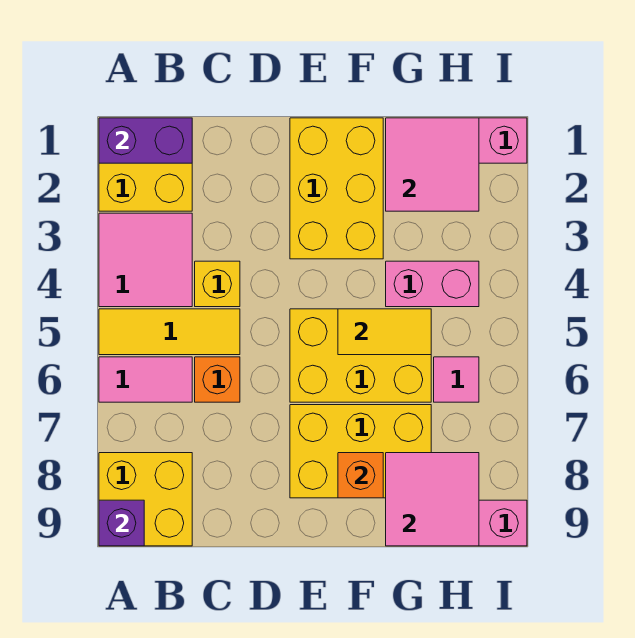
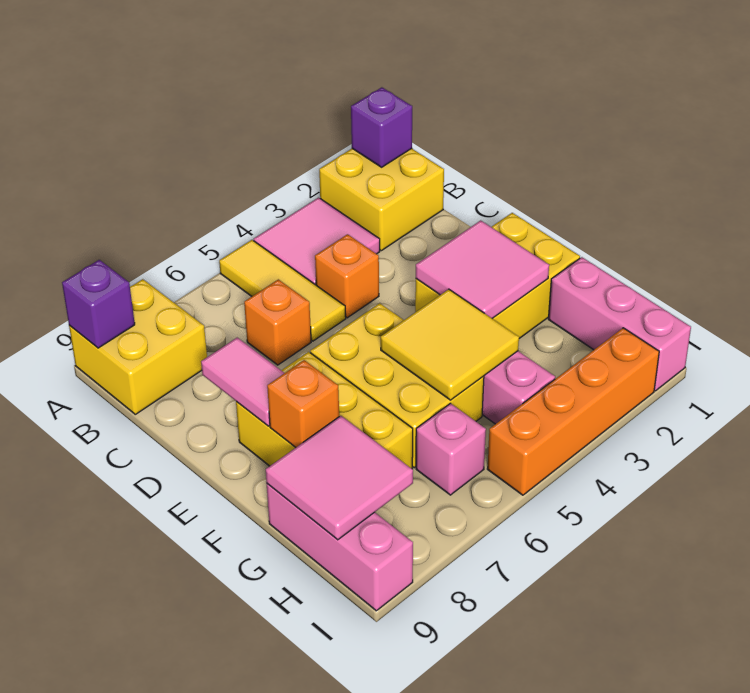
purple brick A1:B1 level 2 -> purple brick A1 level 2
pink tile A6:B6 level 1 -> pink tile D8:E8 level 2
yellow brick C4 level 1 -> orange brick C4 level 1
yellow tile F5:G5 level 2 -> yellow tile F4:G5 level 2
pink tile G1:H2 level 2 -> pink tile E2:F3 level 2
pink tile H6 level 1 -> pink brick H6 level 1
none -> orange brick I2:I5 level 1

